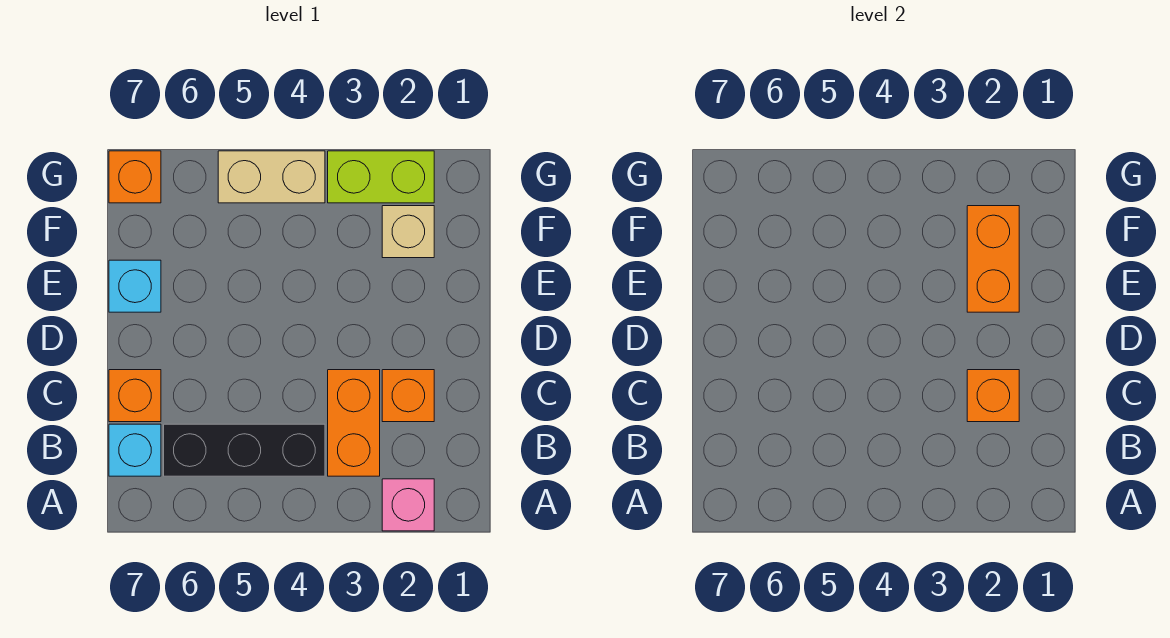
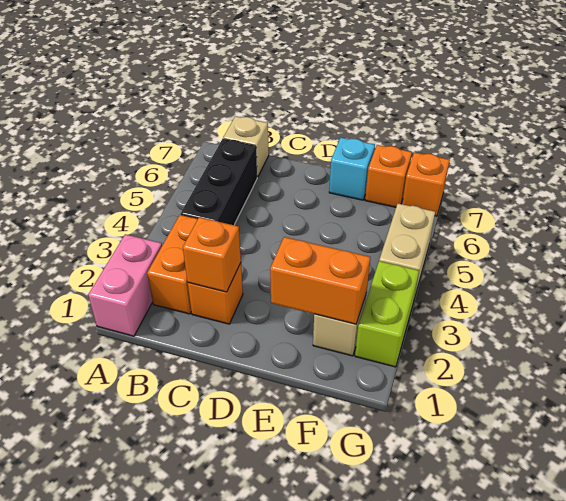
pink brick A2 level 1 -> pink brick A1:A2 level 1
orange brick B3:C3 level 1 -> orange brick B2:B3 level 1
cyan brick B7 level 1 -> tan brick B7 level 1
orange brick C7 level 1 -> orange brick F7 level 1

